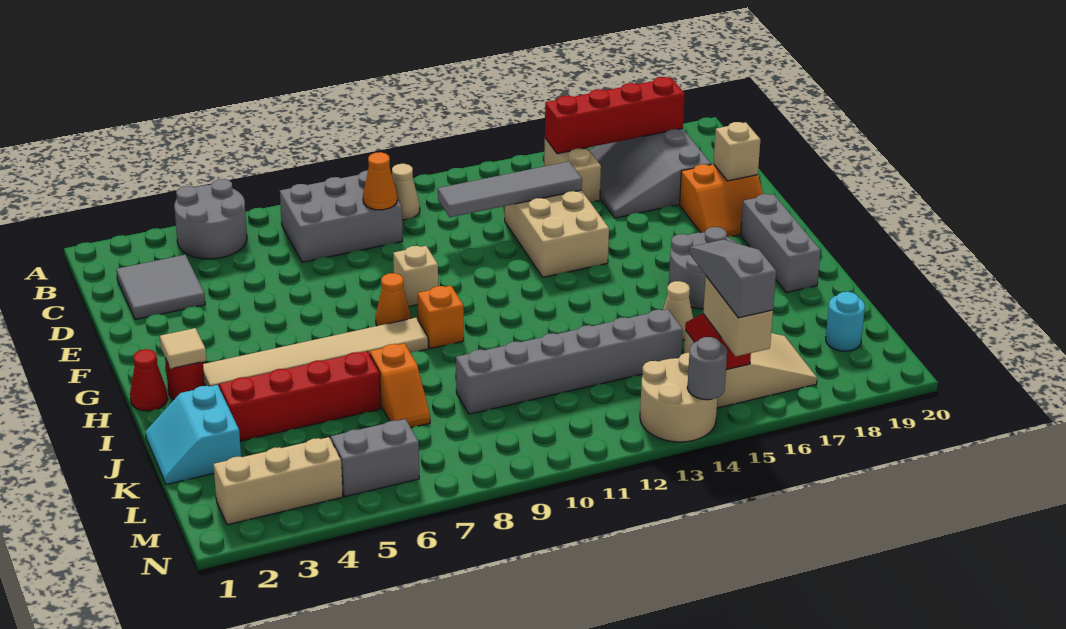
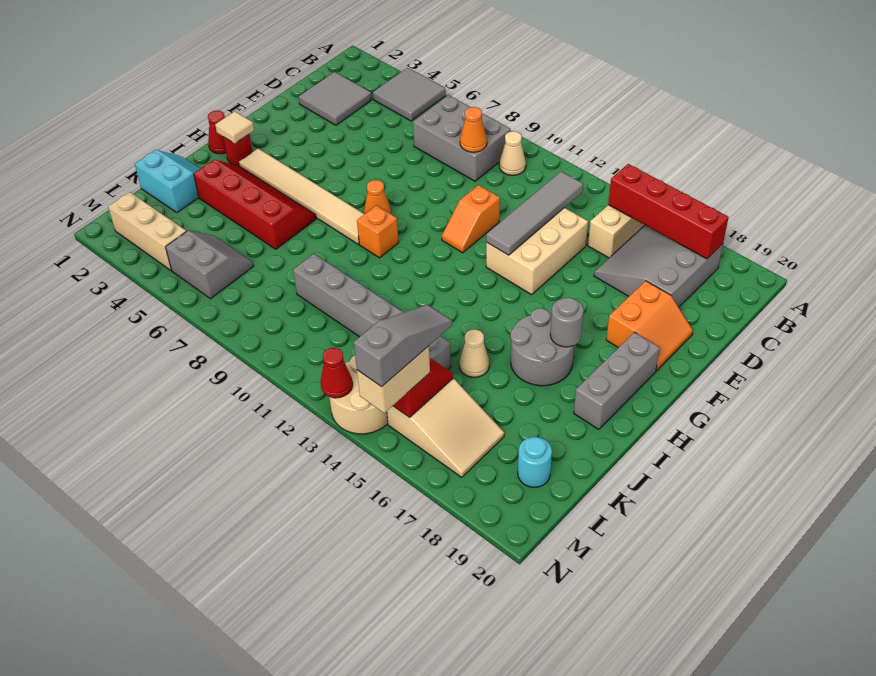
grey round brick A4:B5 level 1 -> grey tile A4:B5 level 1
grey tile D11:D14 level 2 -> grey tile C13:F13 level 2
orange slope E18:F19 level 1 top E -> orange slope E18:F19 level 1 top 18
tan brick E19 level 2 -> none
tan brick F9 level 1 -> none
cyan slope J1:K2 level 1 top 2 -> cyan slope J1:K2 level 1 top K
orange slope J7:K7 level 1 top J -> orange slope E11:F11 level 1 top E
none -> red cone N13 level 2
grey round brick N14 level 2 -> grey round brick H17 level 2

